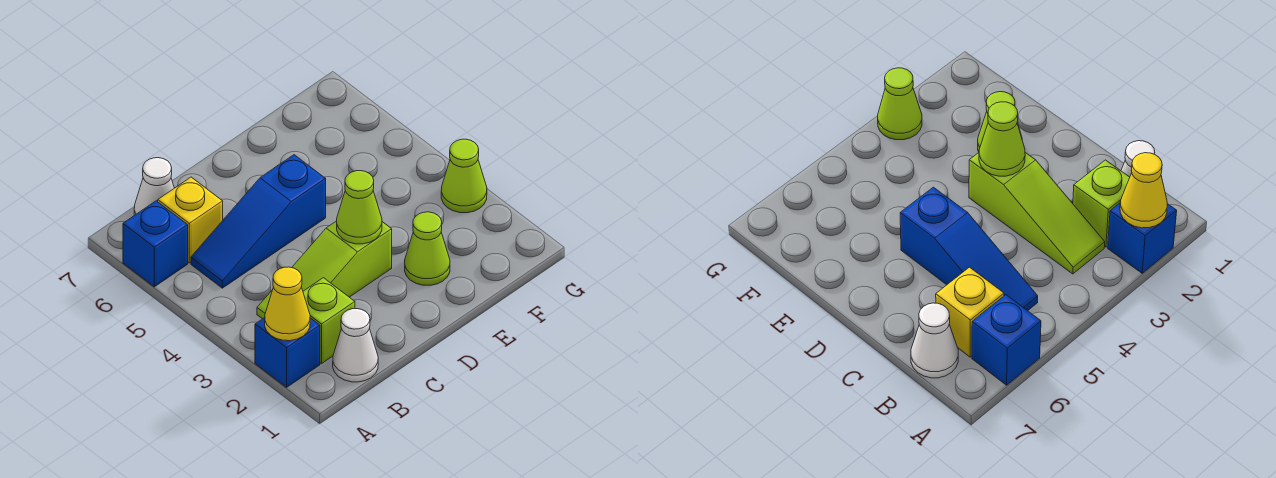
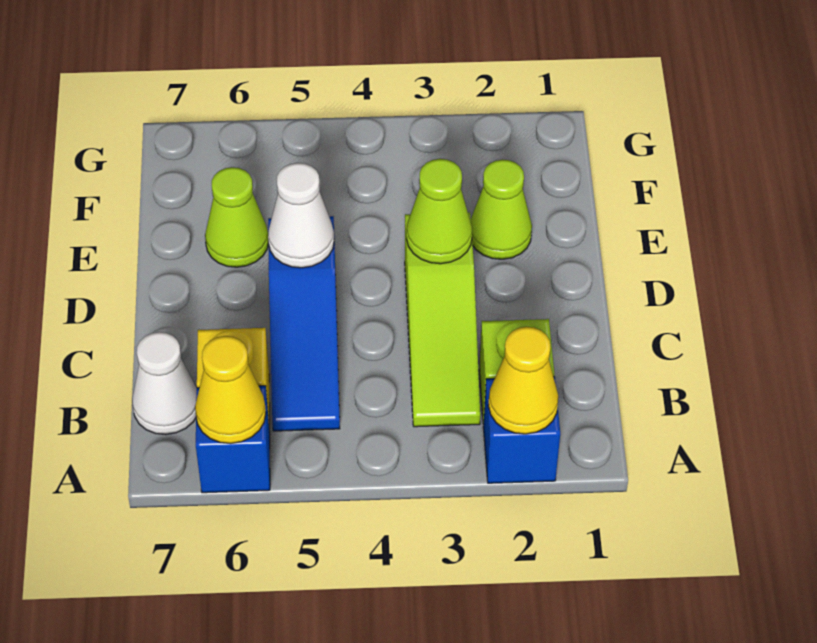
none -> yellow cone A6 level 2
white cone B1 level 1 -> white cone D5 level 2
lime cone G3 level 1 -> lime cone E6 level 1

